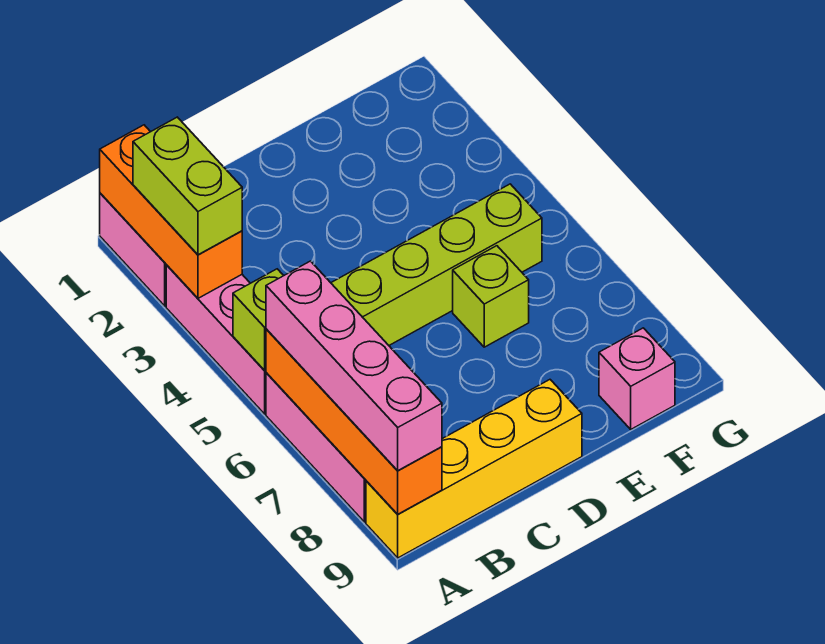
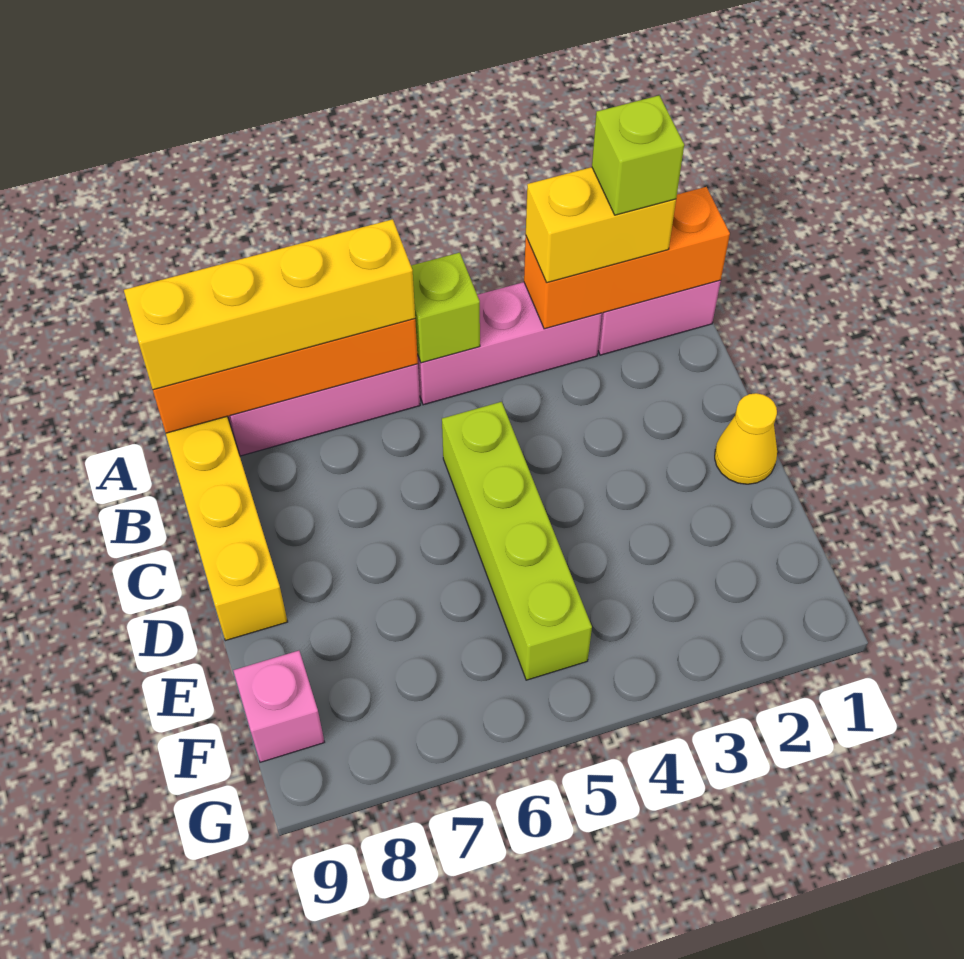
lime brick A2:A3 level 3 -> yellow brick A2:A3 level 3
pink brick A6:A9 level 3 -> yellow brick A6:A9 level 3
none -> yellow cone D1 level 1
lime brick E6 level 1 -> lime brick A2 level 4

